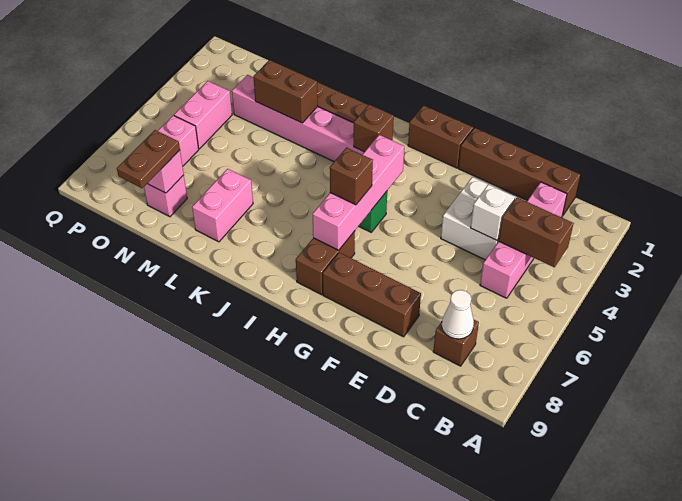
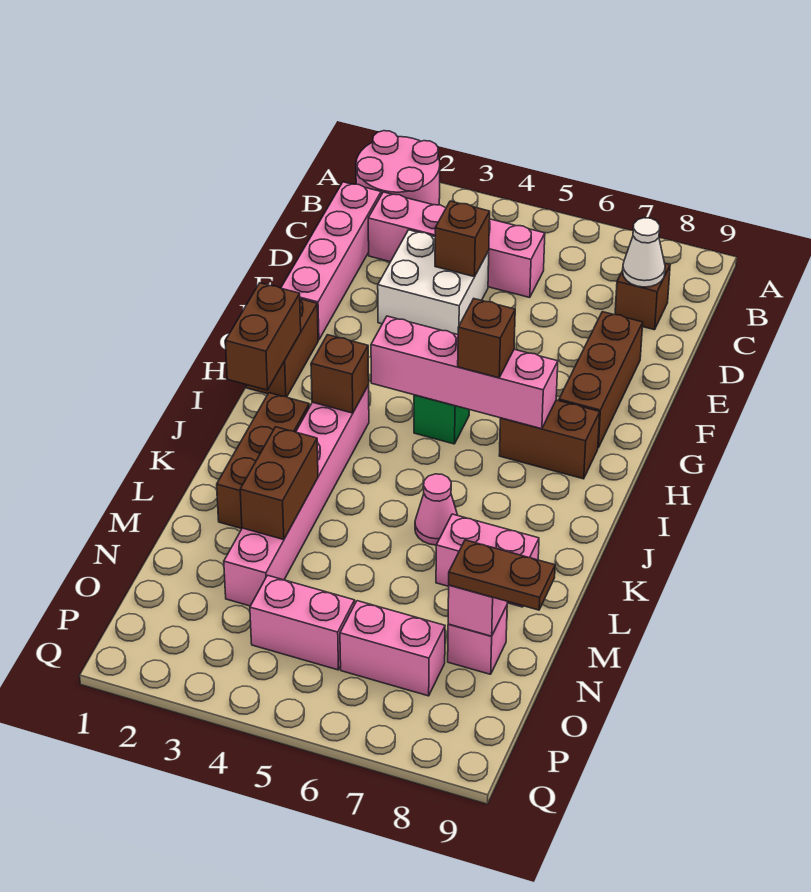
none -> pink round brick A1:B2 level 1
brown brick B4:C4 level 2 -> brown brick H1:I1 level 2
brown brick C1:F1 level 1 -> pink brick C1:F1 level 1
white brick D4 level 2 -> brown brick D4 level 2
none -> pink cone K6 level 1

